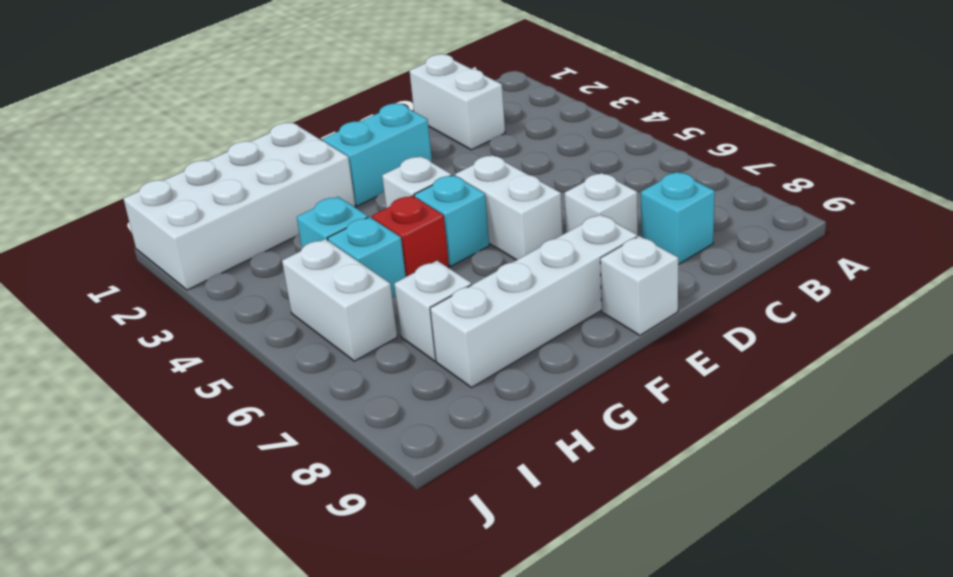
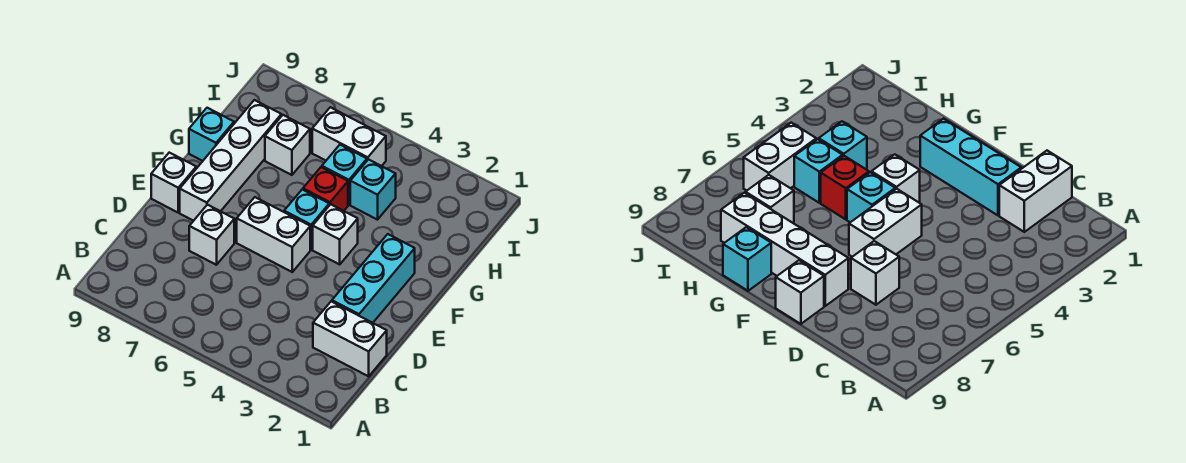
cyan brick C8 level 1 -> cyan brick G9 level 1
cyan brick E2:F2 level 1 -> cyan brick D2:F2 level 1
white brick G1:J2 level 1 -> none

